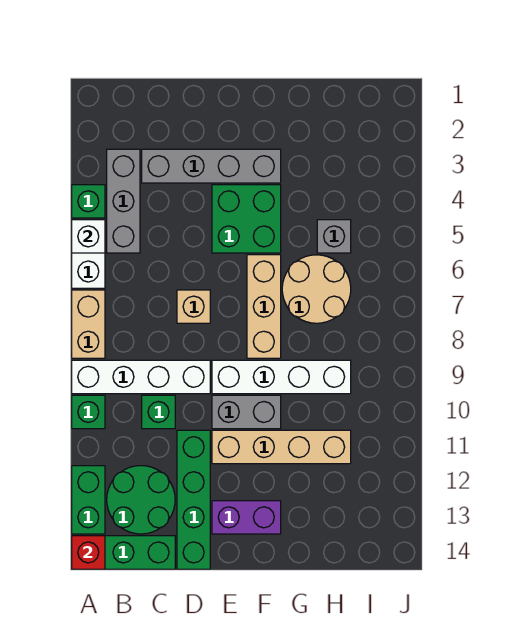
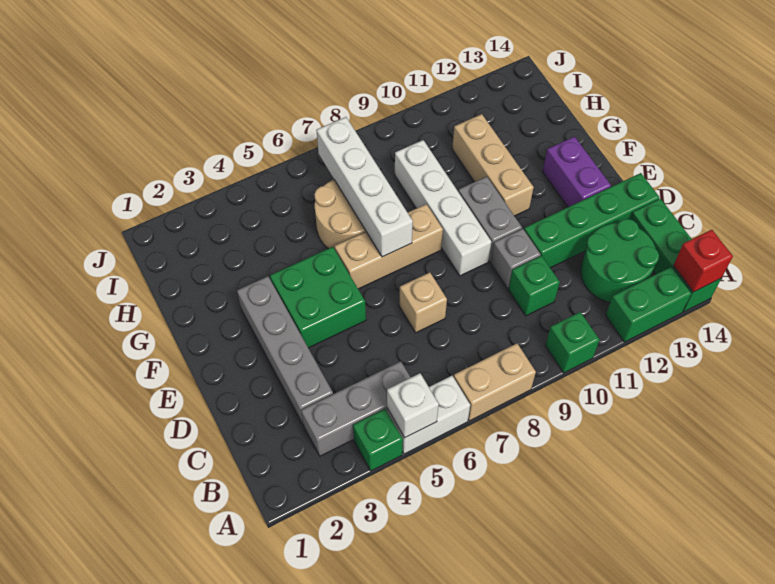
white brick A9:D9 level 1 -> white brick F7:I7 level 2
tan brick E11:H11 level 1 -> tan brick F11:H11 level 1
grey brick H5 level 1 -> grey brick D10 level 1

